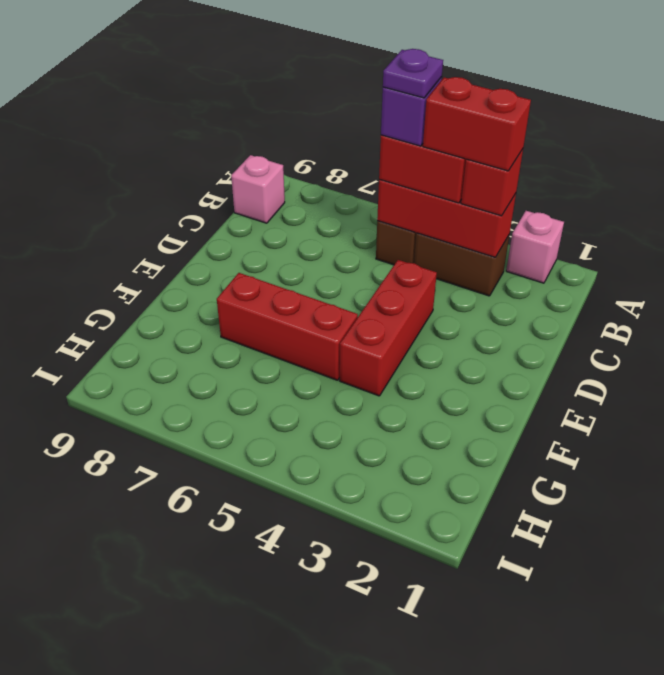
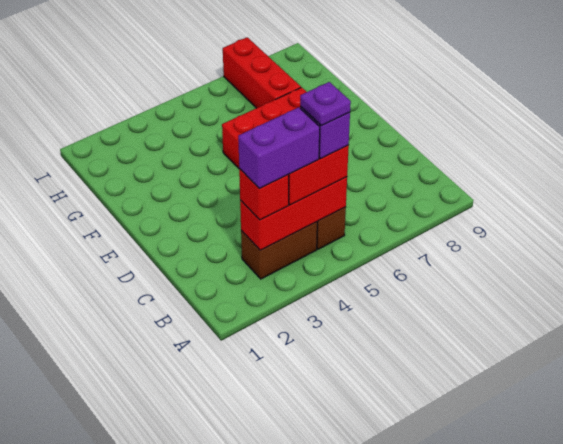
pink brick A2 level 1 -> none
red brick B3:B4 level 4 -> purple brick B3:B4 level 4
pink brick B9 level 1 -> none
red brick D4:F4 level 1 -> red brick G7:I7 level 1

